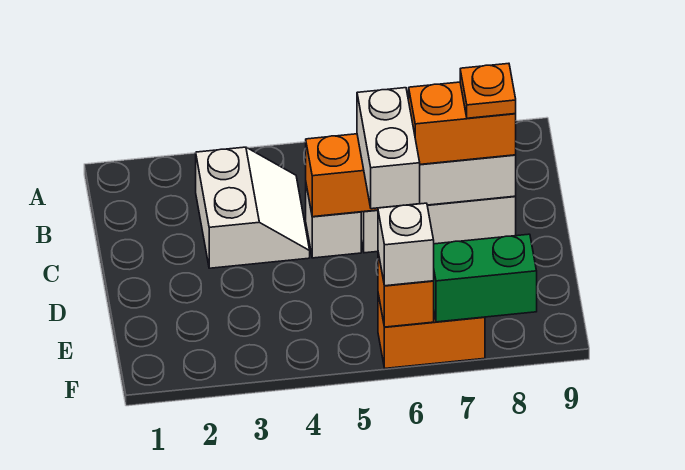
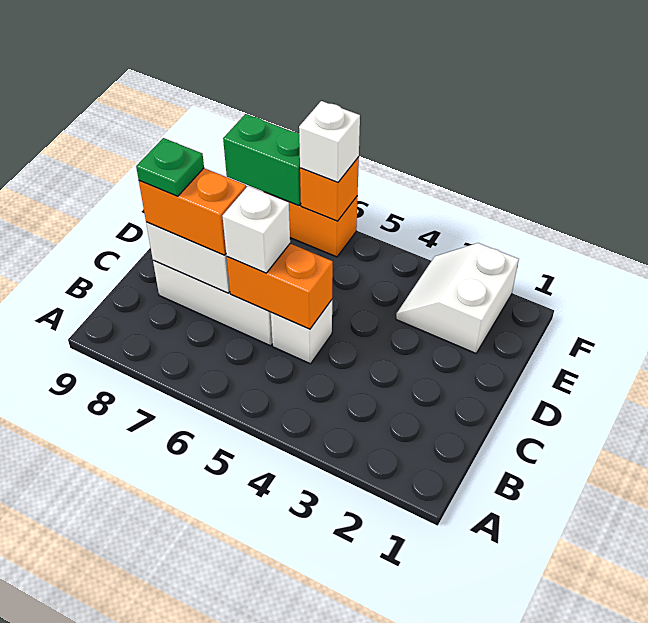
white slope B3:C4 level 1 top 3 -> white slope E2:F3 level 1 top 2
white brick C6:D6 level 3 -> white brick C6 level 3
orange plate C8 level 4 -> green plate C8 level 4

